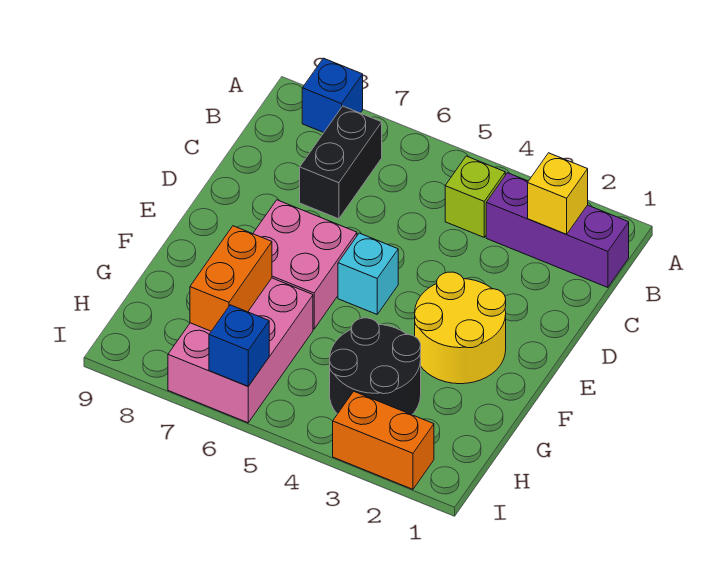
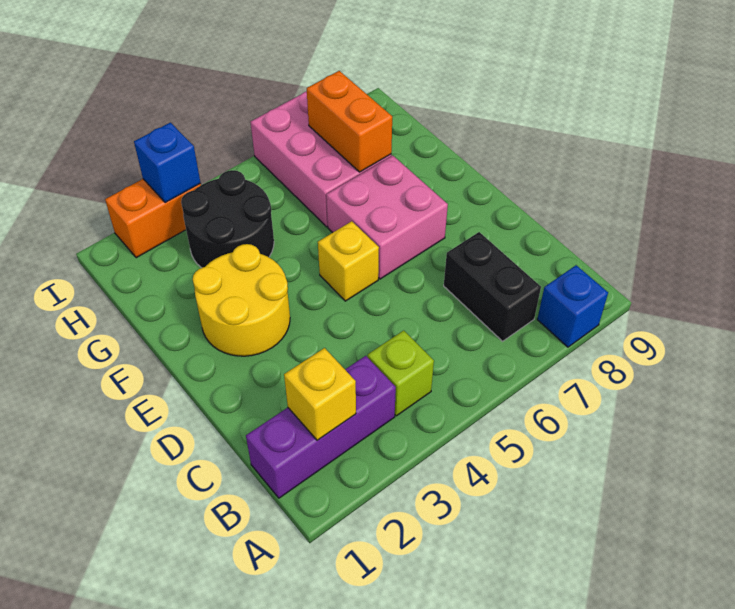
cyan brick E5 level 1 -> yellow brick E5 level 1
blue brick I6 level 2 -> blue brick I3 level 2

